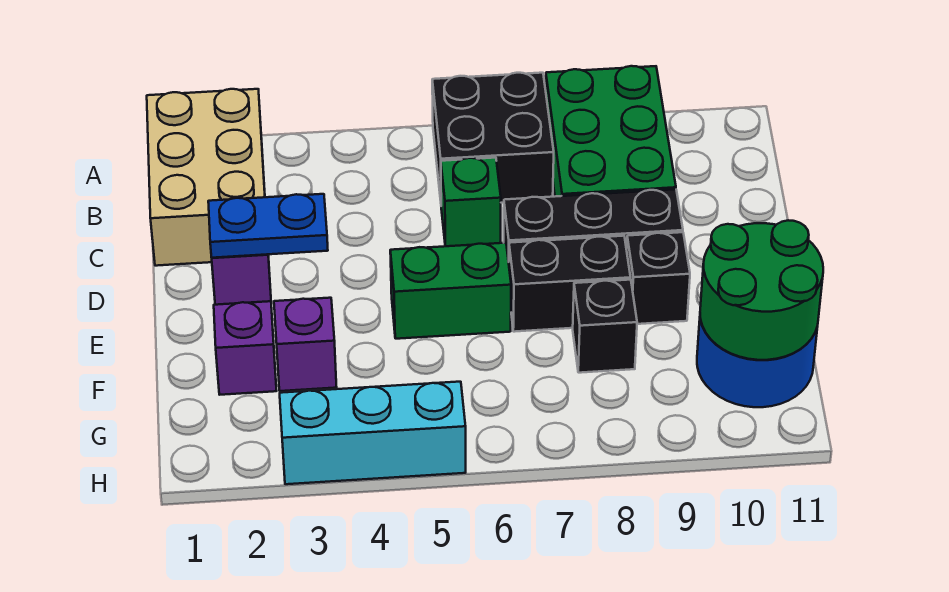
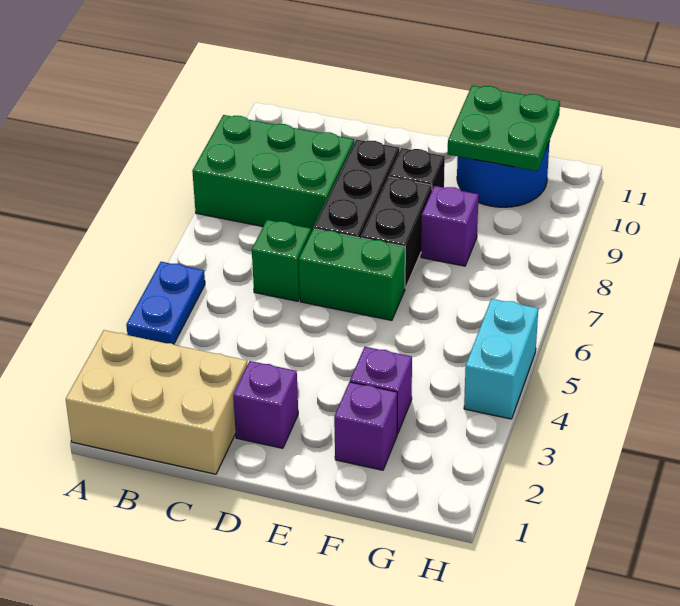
black brick A6:B7 level 1 -> none
blue plate D2:D3 level 2 -> blue plate A4:A5 level 1
green brick E5:E6 level 1 -> green brick D6:E6 level 1
black brick F8 level 1 -> purple brick F8 level 1
green round brick F10:G11 level 2 -> green plate F10:G11 level 2
cyan brick H3:H5 level 1 -> cyan brick H4:H5 level 1

